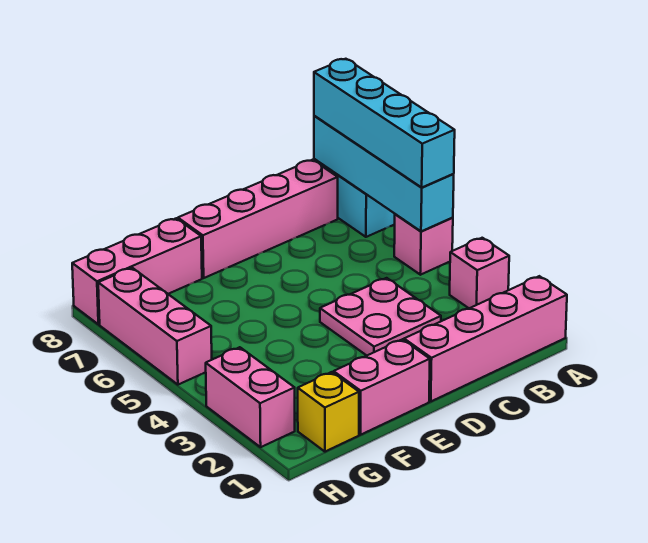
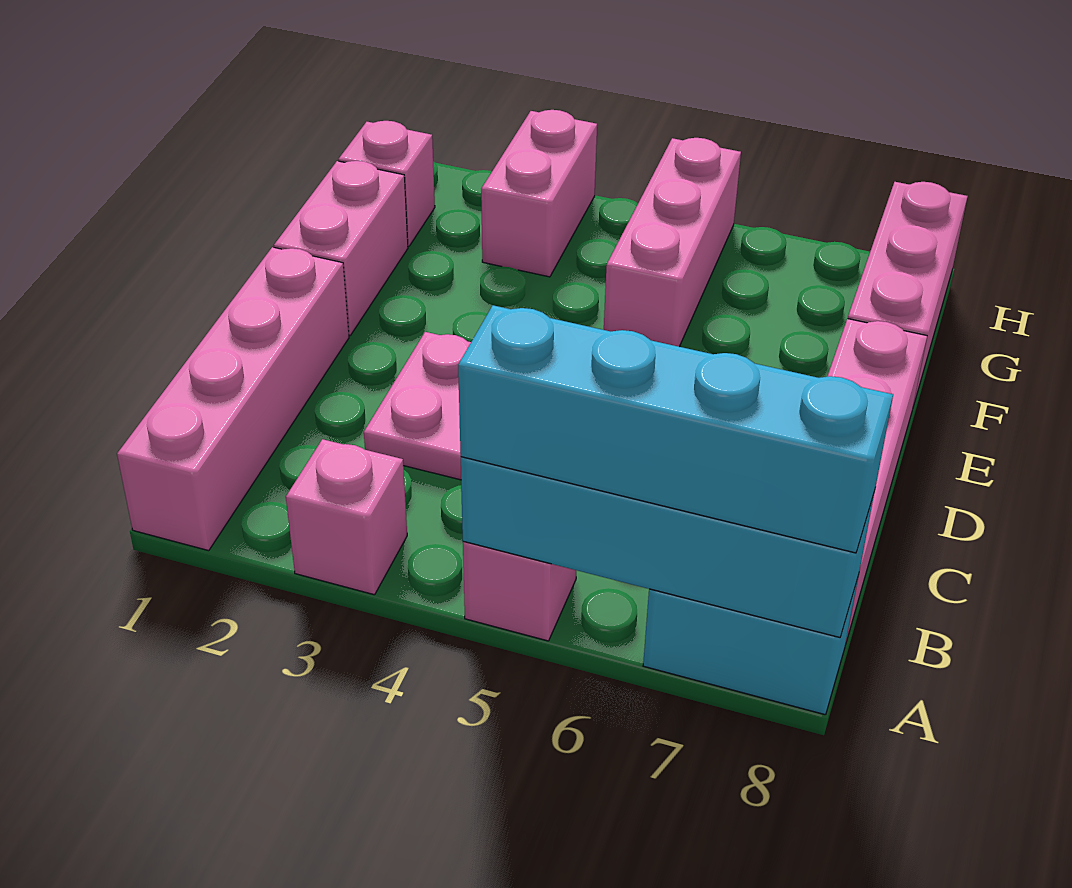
yellow brick G1 level 1 -> pink brick G1 level 1
pink brick H2:H3 level 1 -> pink brick G3:H3 level 1
pink brick H5:H7 level 1 -> pink brick F5:H5 level 1

